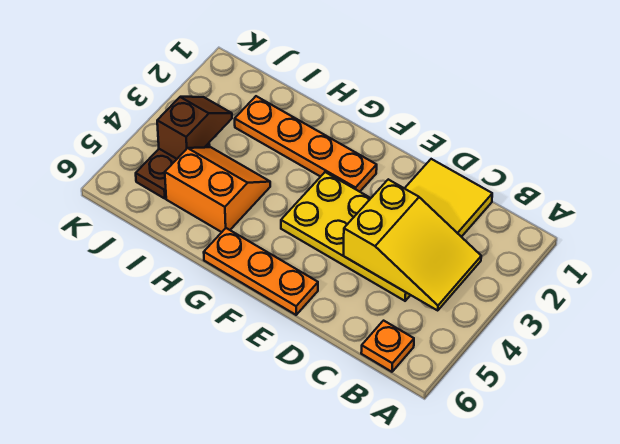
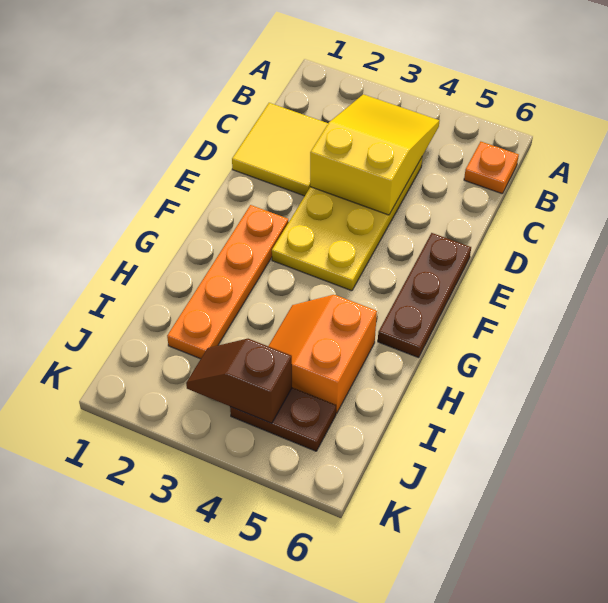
orange plate E6:G6 level 1 -> brown plate E6:G6 level 1

